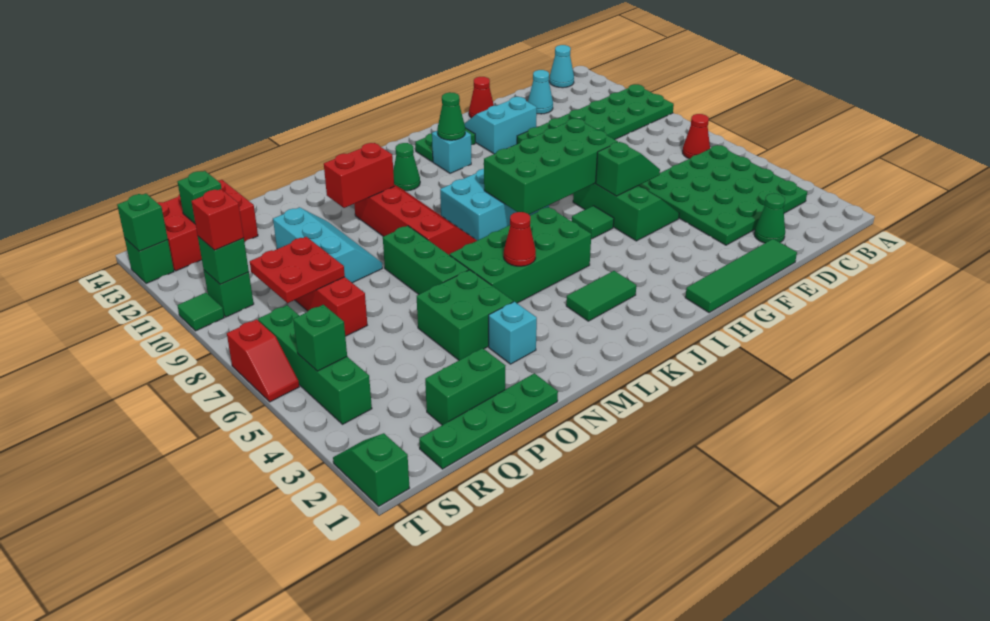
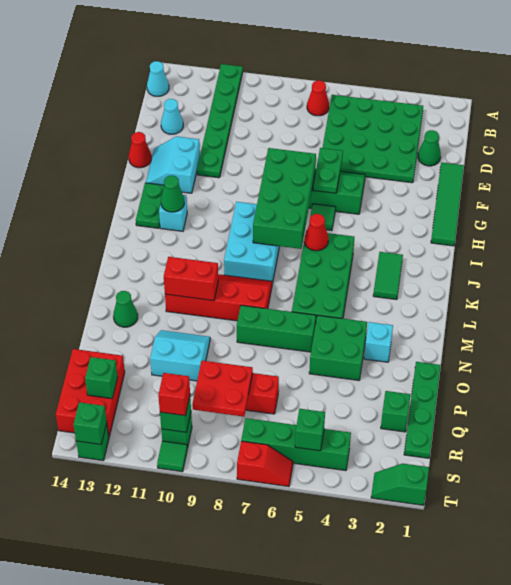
green plate A10:F11 level 1 -> green plate A11:F11 level 1
green slope F6:G6 level 2 top G -> green plate F6:G6 level 2
green cone K12 level 1 -> green cone N13 level 1
red cone L5 level 2 -> red cone J6 level 2
red brick M11:N11 level 2 -> red brick M10:M11 level 2
cyan slope O9:P11 level 1 top P -> cyan slope O10:P11 level 1 top P
green brick P2:Q2 level 1 -> green brick Q2 level 1

